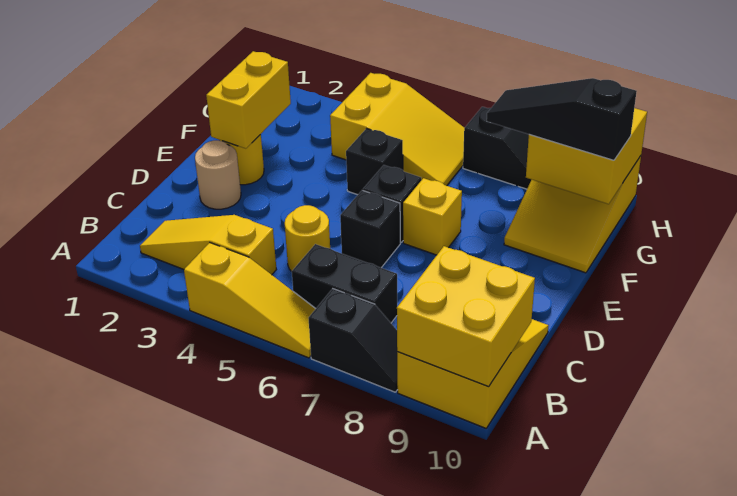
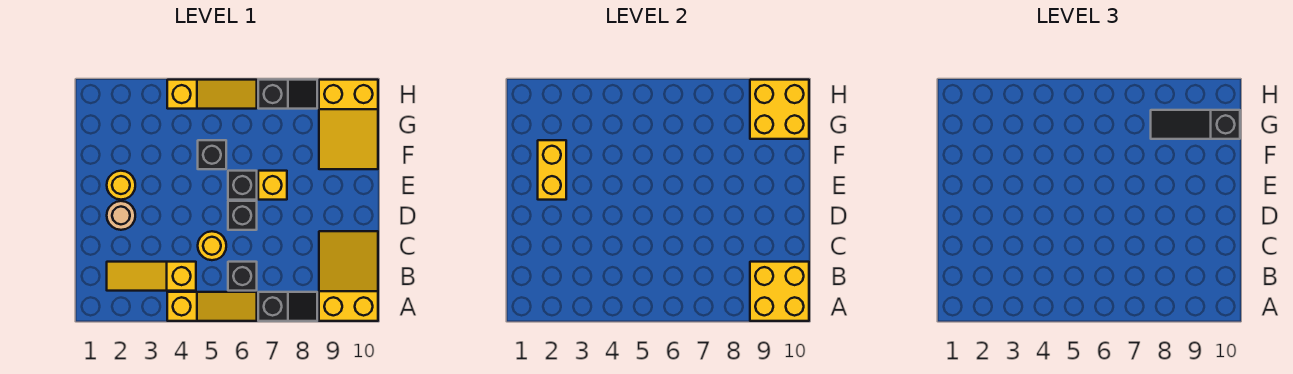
black brick B6:B7 level 1 -> black brick B6 level 1
yellow slope G4:H6 level 1 top 4 -> yellow slope H4:H6 level 1 top 4

